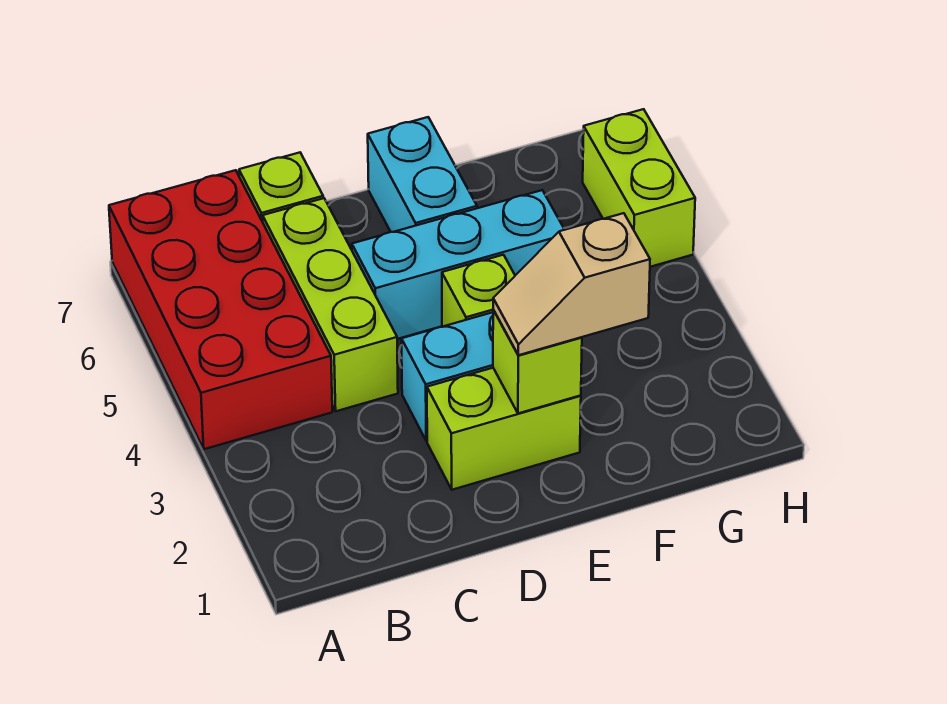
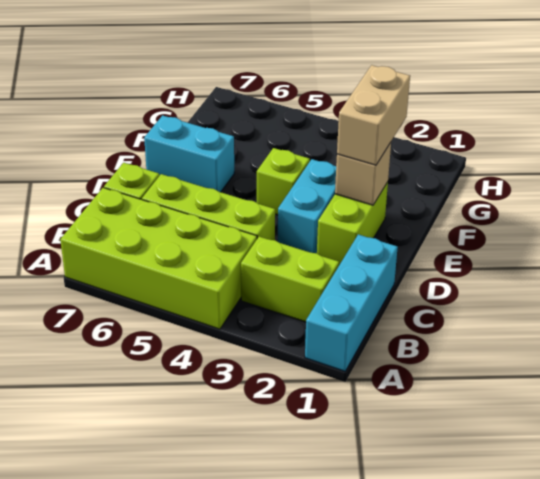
red brick A4:B7 level 1 -> lime brick A4:B7 level 1
cyan brick D5:F5 level 1 -> cyan brick A1:C1 level 1
lime brick E2 level 2 -> tan brick E2 level 2
tan slope E2:F2 level 3 top F -> tan brick E2:F2 level 3
lime brick H5:H6 level 1 -> lime brick B2:B3 level 1

